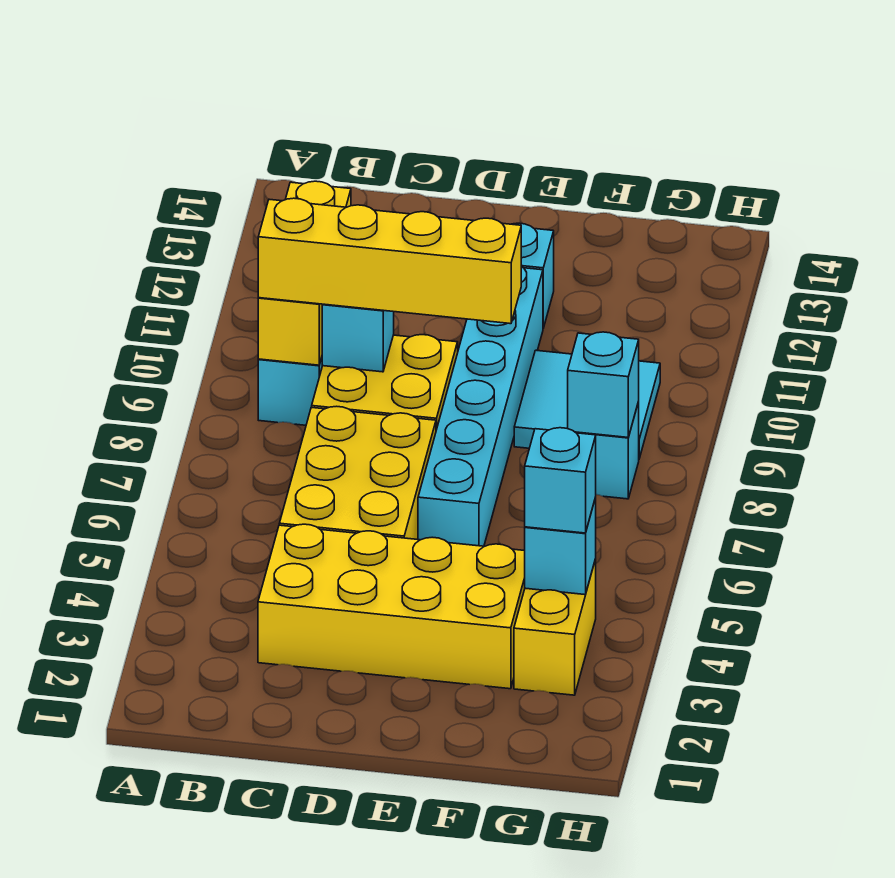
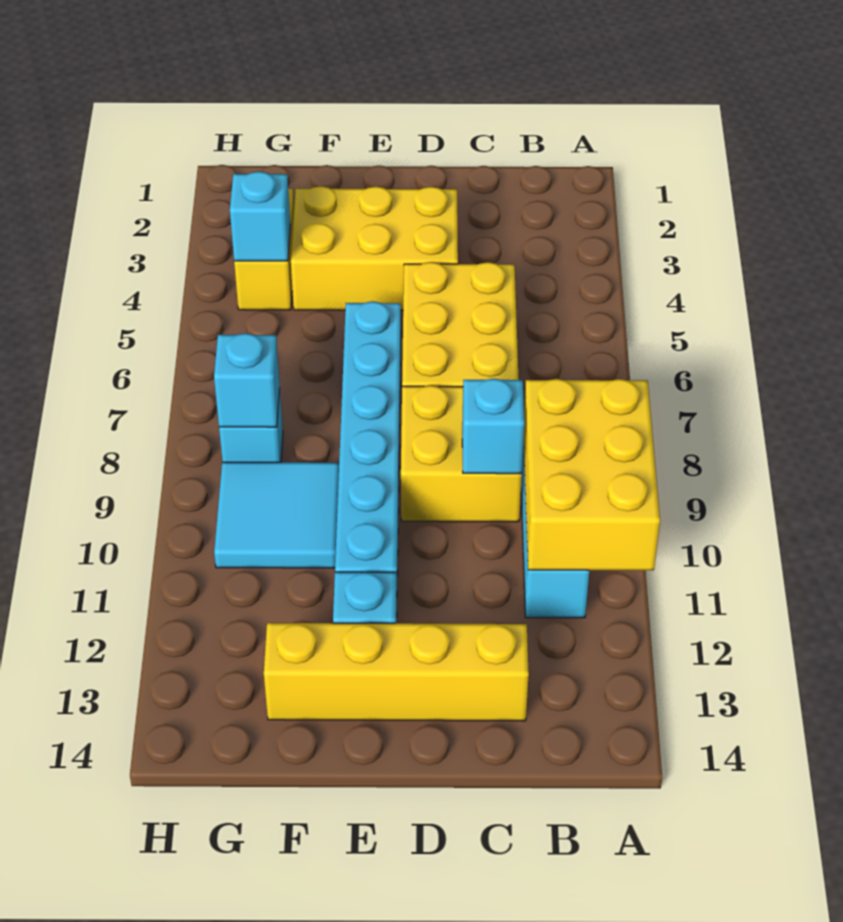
yellow brick B9:B11 level 2 -> yellow brick A9:B11 level 2
yellow brick B9:E9 level 3 -> yellow brick C13:F13 level 1
yellow brick C3:F4 level 1 -> yellow brick D3:F4 level 1
cyan brick G4 level 3 -> none

